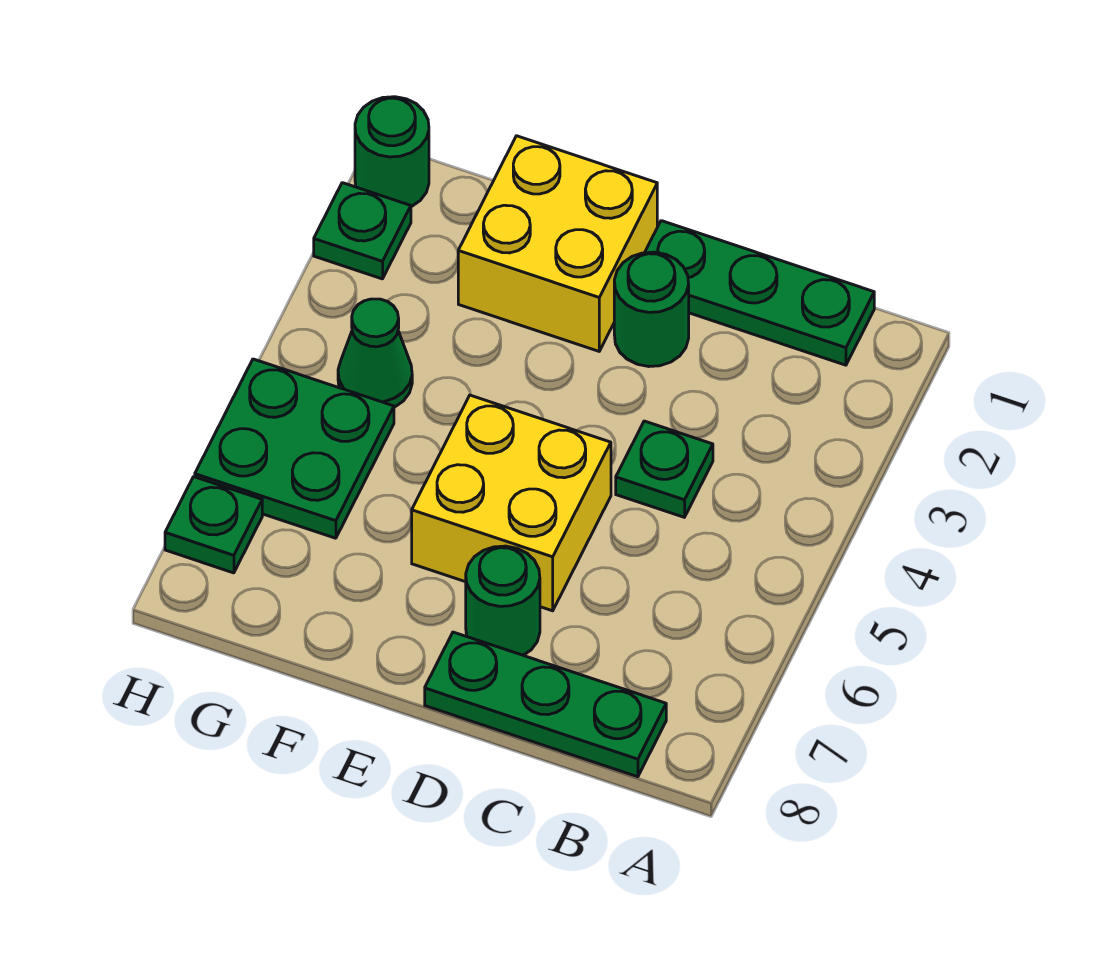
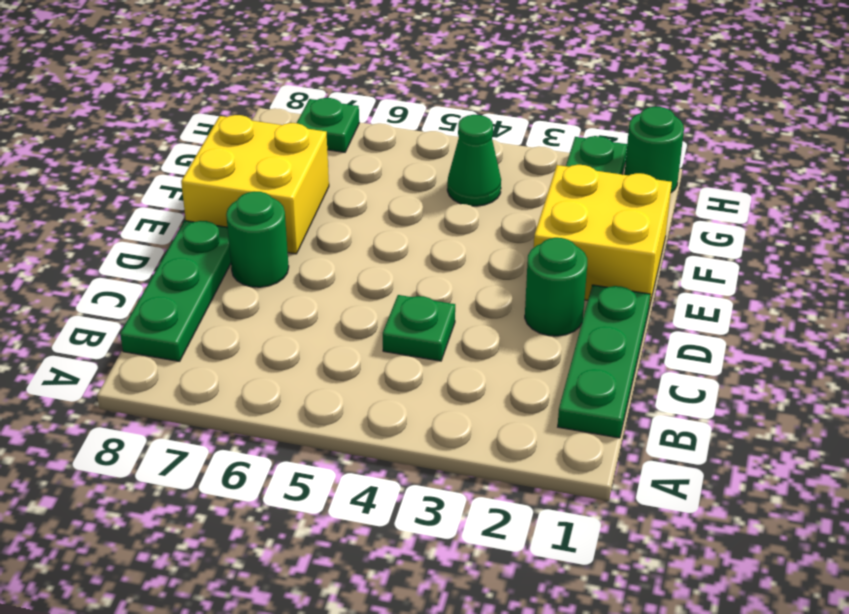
yellow brick D5:E6 level 1 -> yellow brick E7:F8 level 1
green plate G5:H6 level 1 -> none

